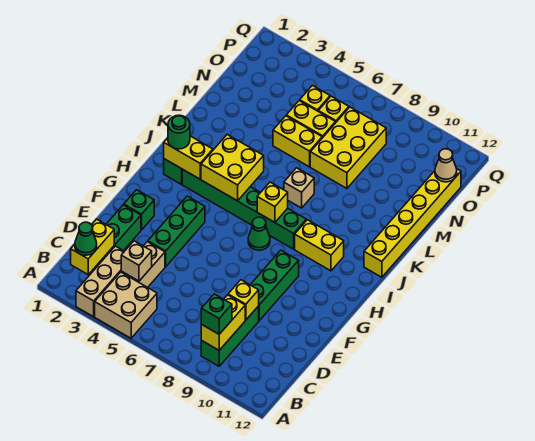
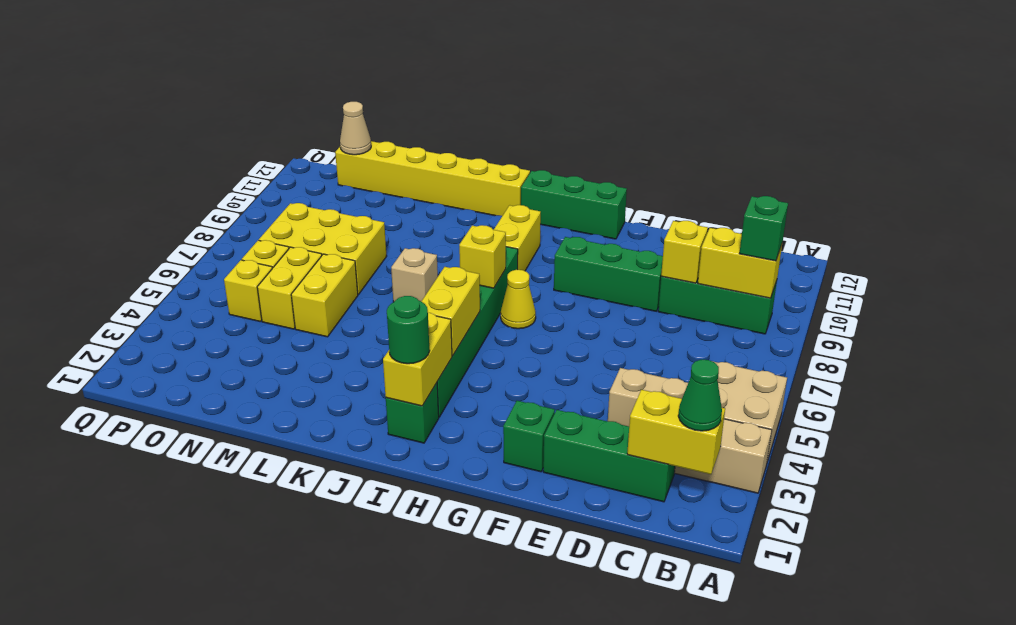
tan brick C4 level 2 -> none
green brick E4:G4 level 1 -> green brick G12:I12 level 1
green cone H7 level 1 -> yellow cone H7 level 1
yellow brick I4:J5 level 2 -> yellow brick I4:I5 level 2

